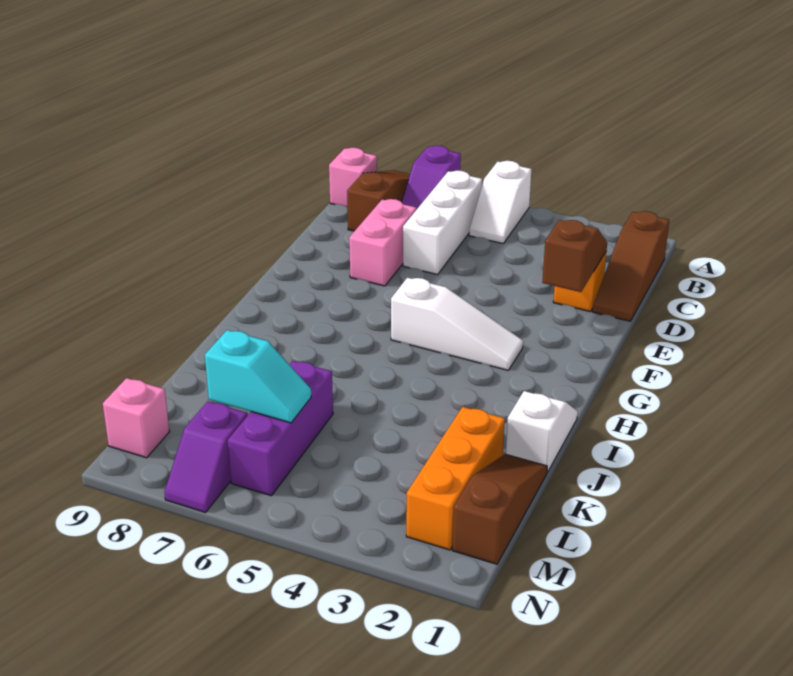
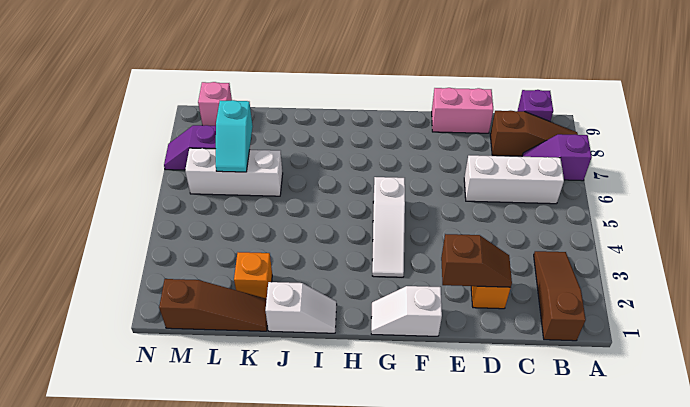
white slope A5:B5 level 1 top A -> white slope F1:G1 level 1 top F
brown slope B1:D1 level 1 top B -> brown slope B1:B3 level 1 top 1
pink brick B9 level 1 -> purple brick B9 level 1
pink brick D7:E7 level 1 -> pink brick D9:E9 level 1
orange brick K2:M2 level 1 -> orange brick K2 level 1
purple brick K6:M6 level 1 -> white brick K6:M6 level 1

